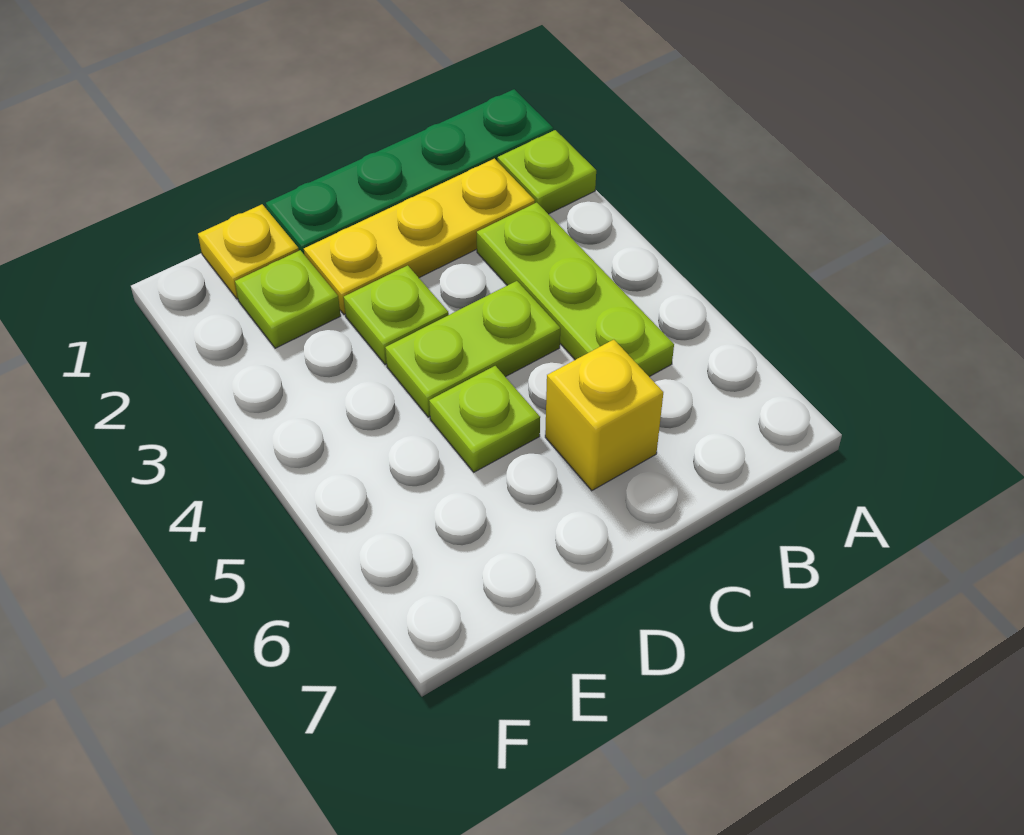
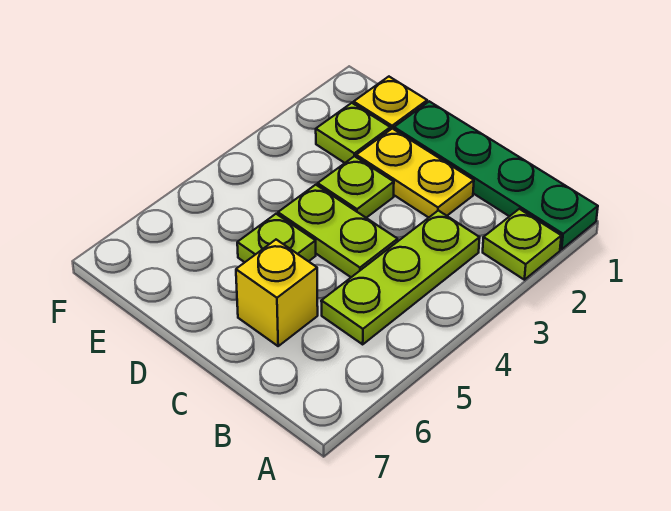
yellow plate B2:D2 level 1 -> yellow plate C2:D2 level 1

